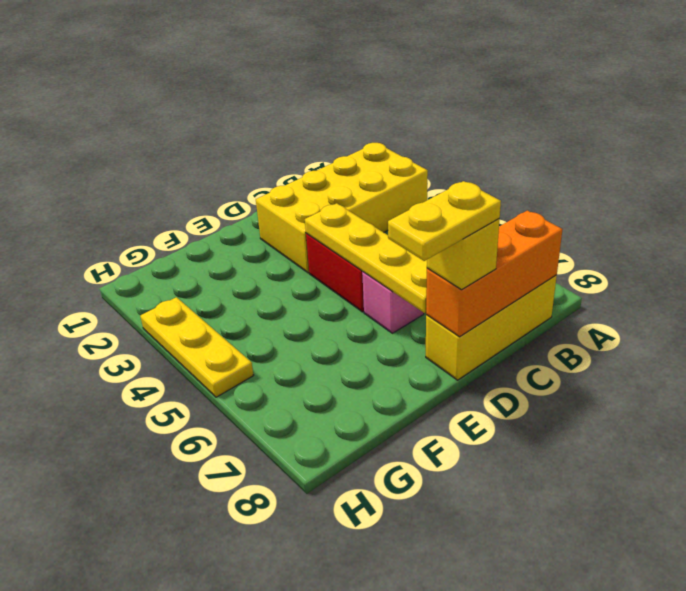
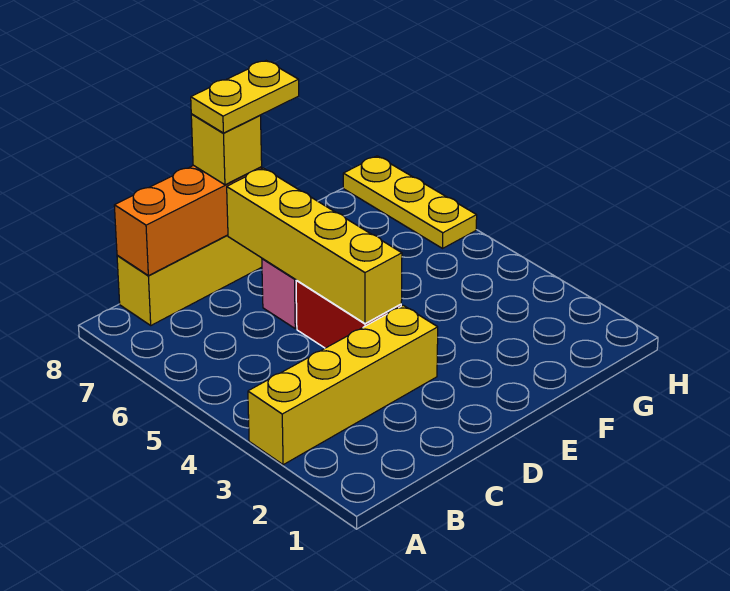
yellow brick A2:D3 level 1 -> yellow brick A3:D3 level 1
yellow plate D4:D7 level 2 -> yellow brick D4:D7 level 2
yellow plate H3:H5 level 1 -> yellow plate H6:H8 level 1

